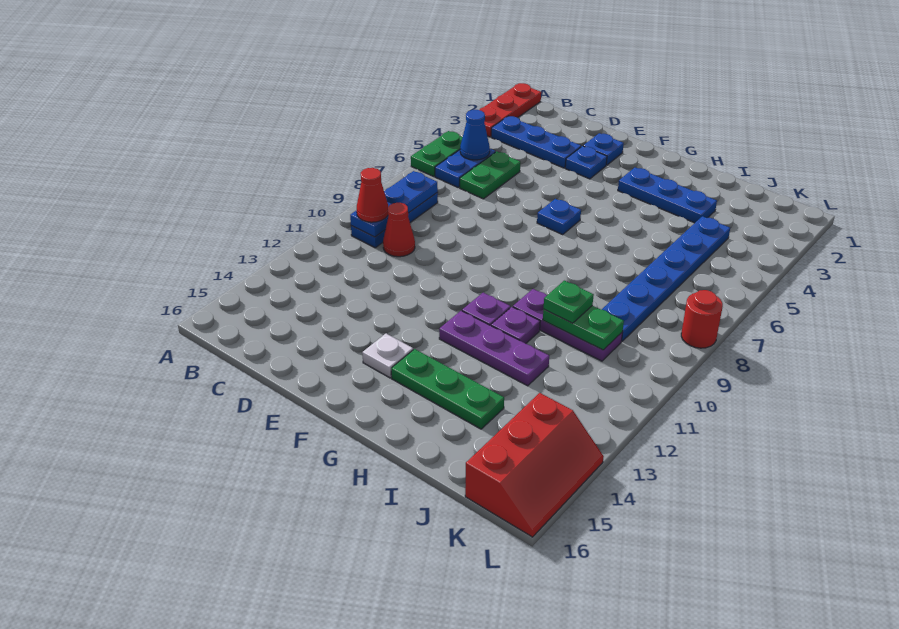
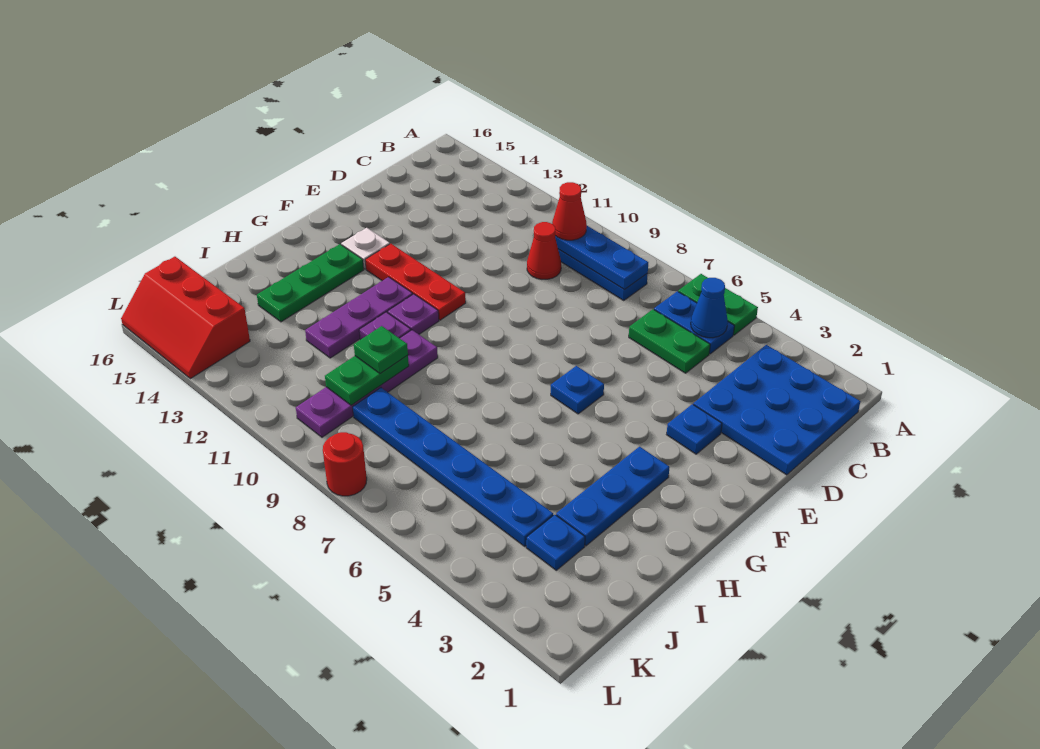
red plate A1:A3 level 1 -> red plate F11:F13 level 1
blue plate B3:D3 level 1 -> blue plate B1:D3 level 1
blue plate E2 level 1 -> blue plate J3 level 1
purple plate H10:J10 level 1 -> purple plate H10:K10 level 1

